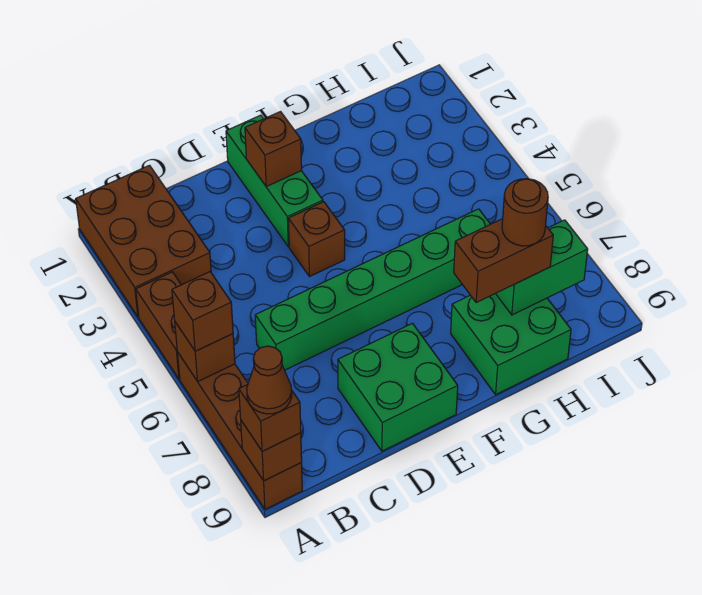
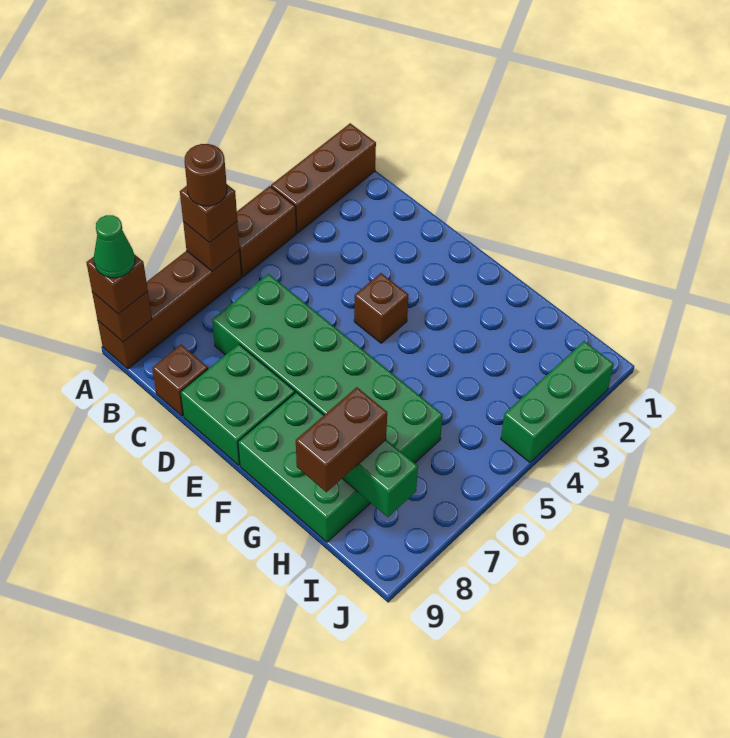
brown brick A1:B3 level 1 -> brown brick A1:A3 level 1
brown cone A9 level 4 -> green cone A9 level 4
green brick C6:H6 level 1 -> green brick C6:H7 level 1
green brick E1:E3 level 1 -> green brick J2:J4 level 1
brown brick E2 level 2 -> brown brick C9 level 1
green brick G8:H9 level 1 -> green brick F8:H9 level 1
brown brick G8:H8 level 3 -> brown brick H8:H9 level 3
brown round brick H8 level 4 -> brown round brick A6 level 4

